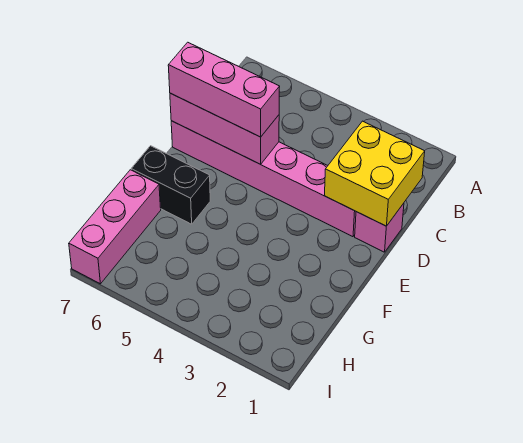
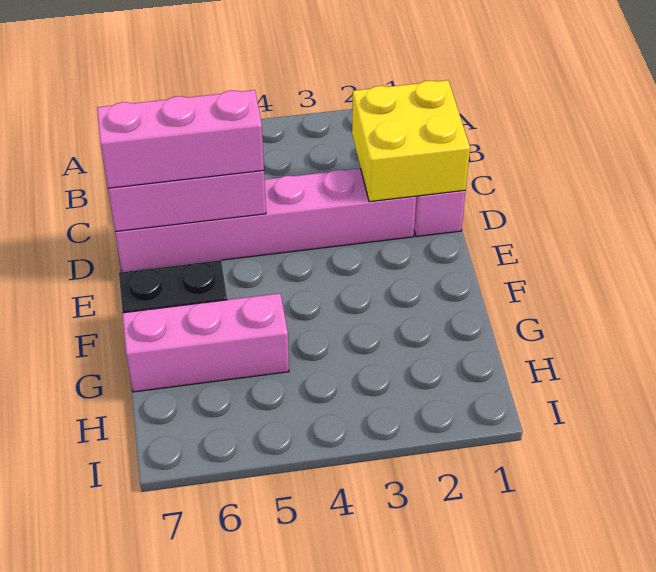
pink brick G7:I7 level 1 -> pink brick G5:G7 level 1

